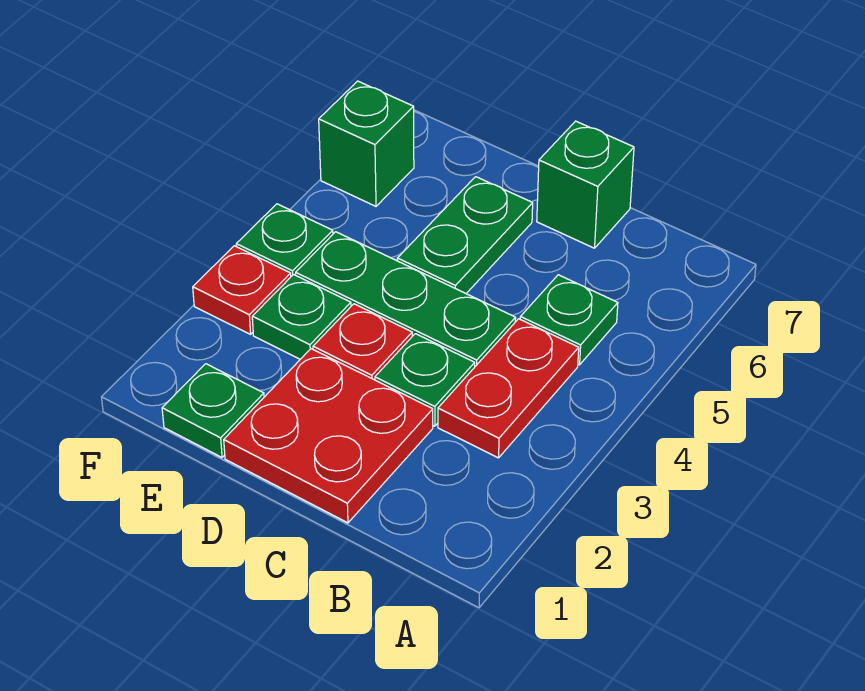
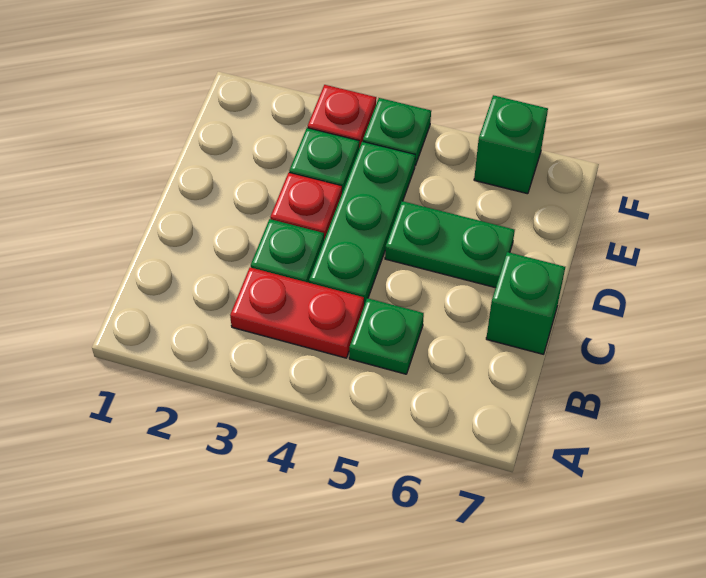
red plate C1:D2 level 1 -> none
green plate E1 level 1 -> none

